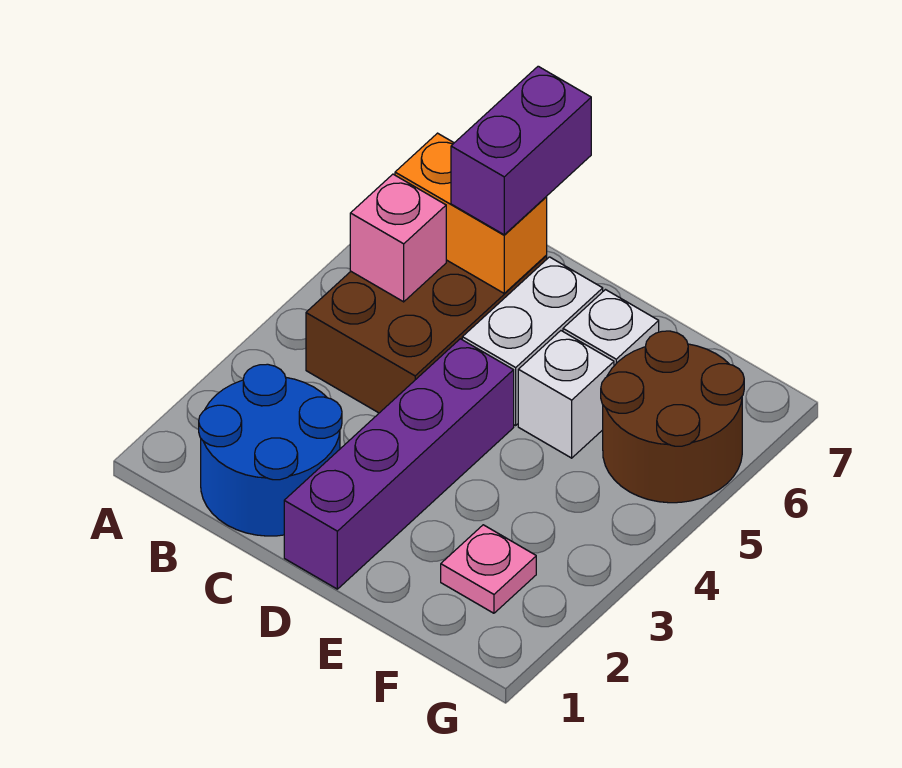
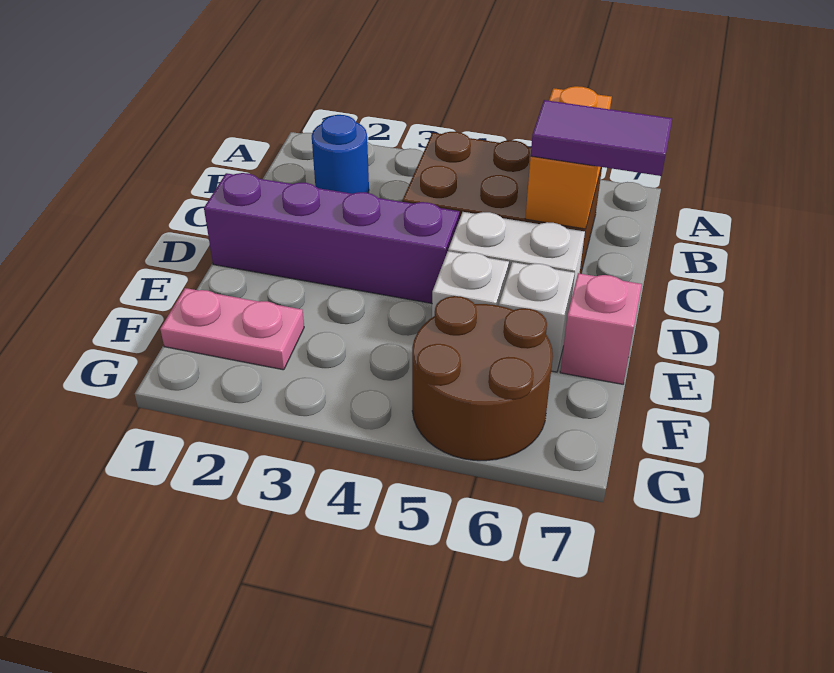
blue round brick B1:C2 level 1 -> blue round brick B2 level 1
pink brick B5 level 2 -> pink brick E7 level 1
purple brick C6:C7 level 3 -> purple tile C6:C7 level 3
pink plate F2 level 1 -> pink plate F1:F2 level 1

